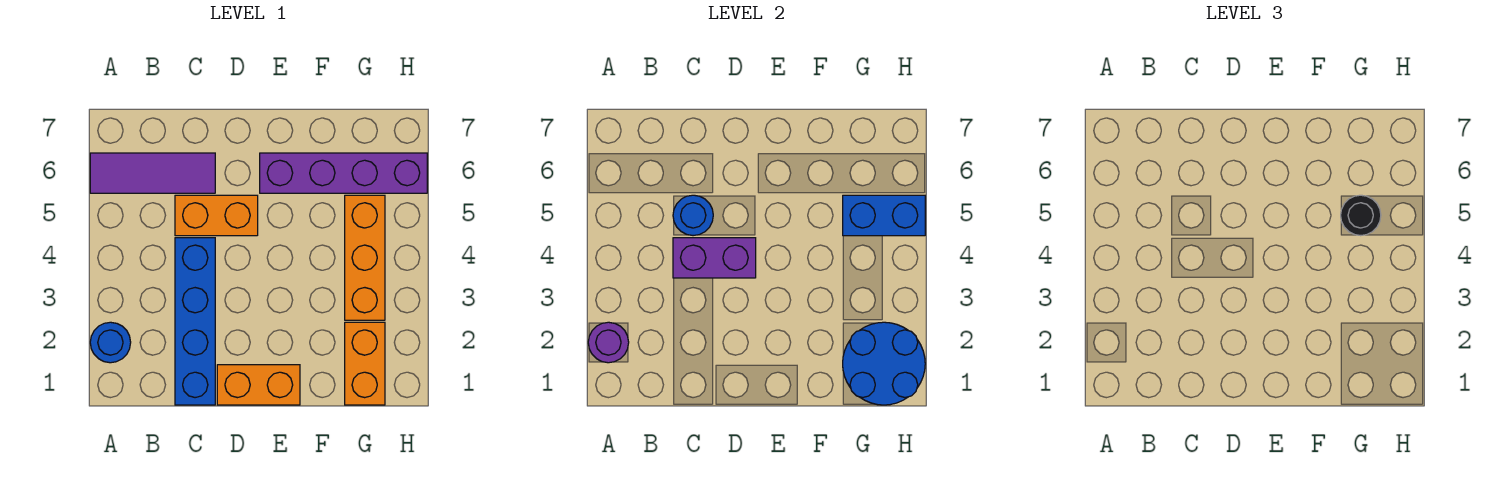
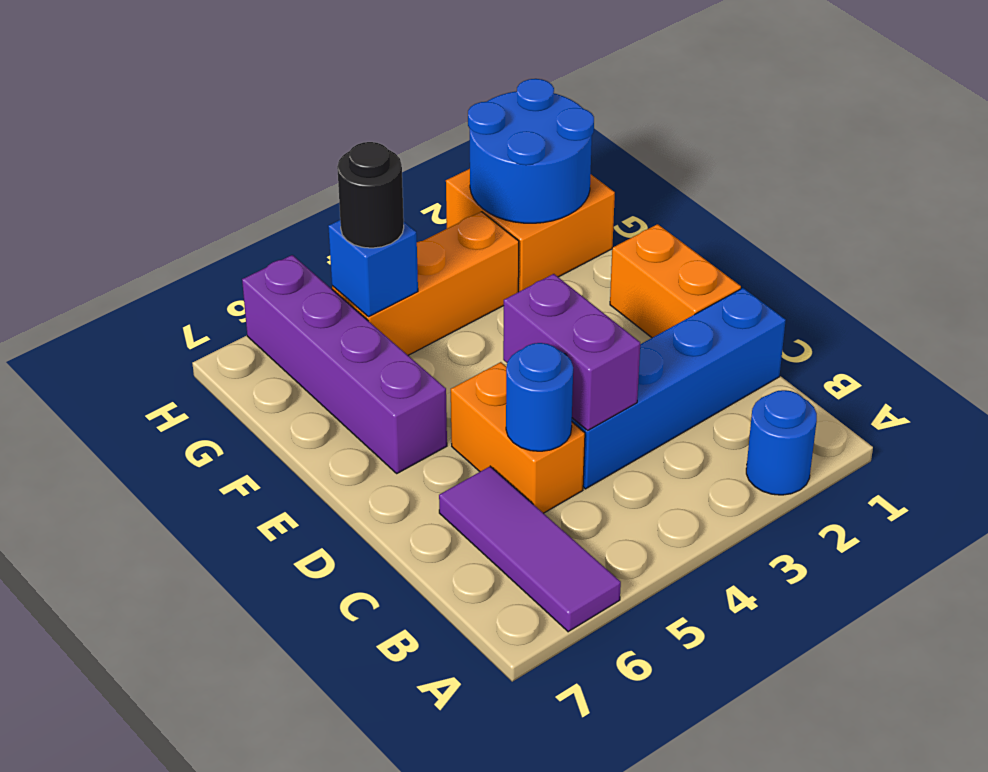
purple round brick A2 level 2 -> none
orange brick G1:G2 level 1 -> orange brick G1:H2 level 1
blue brick G5:H5 level 2 -> blue brick G5 level 2

